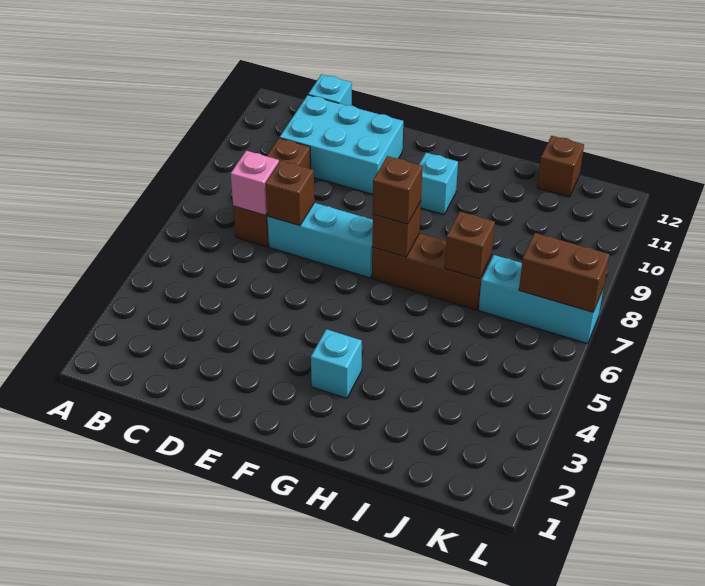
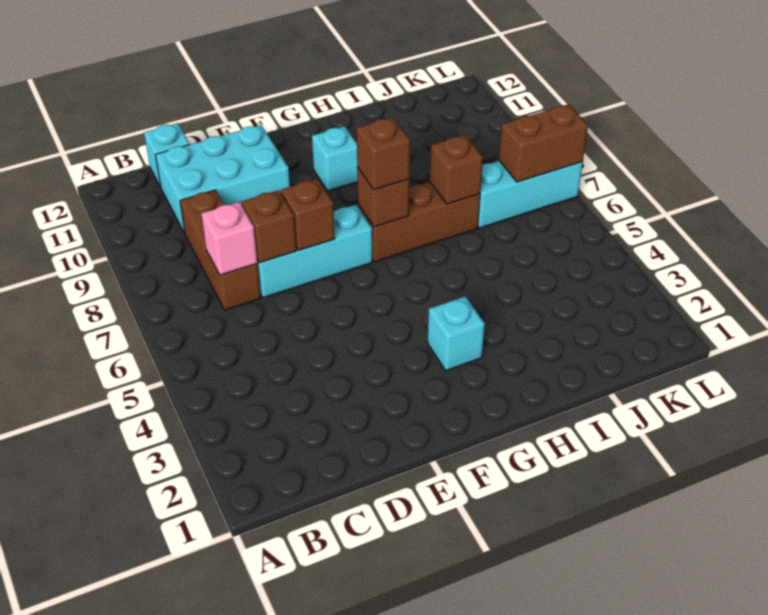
brown brick J12 level 1 -> brown brick E7 level 2

